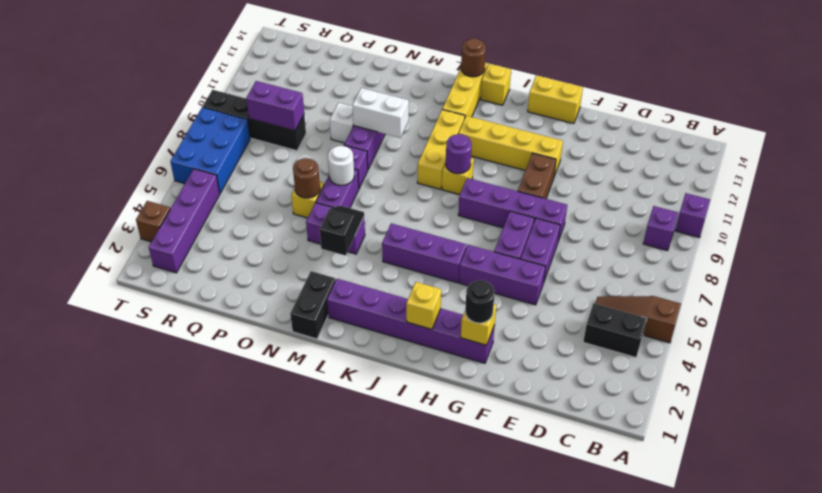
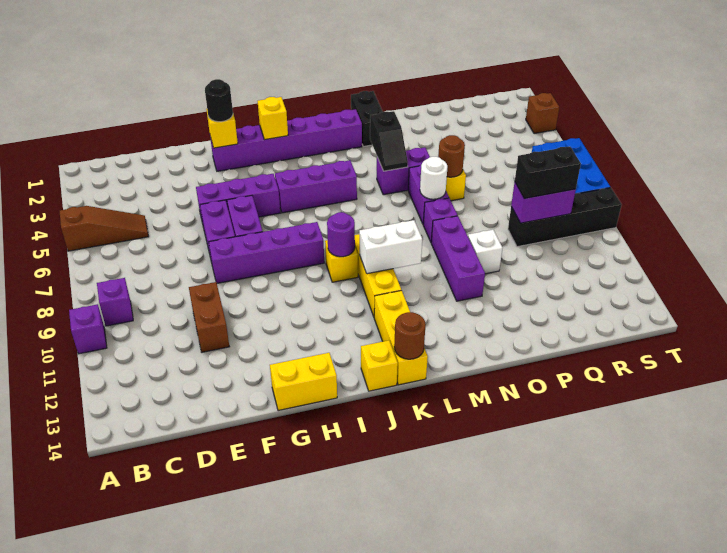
black brick B4:C4 level 1 -> black brick Q9:R9 level 3
brown brick G9:G10 level 1 -> brown brick E10:E11 level 1
yellow brick G11:J11 level 1 -> none
white brick M10:N10 level 2 -> white brick K10:L10 level 2
purple brick S2:S5 level 1 -> none

